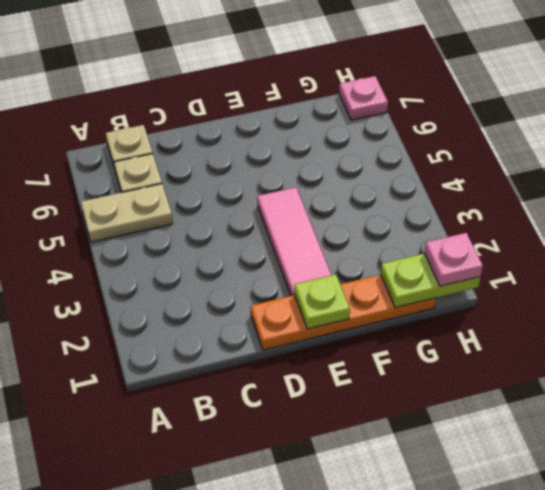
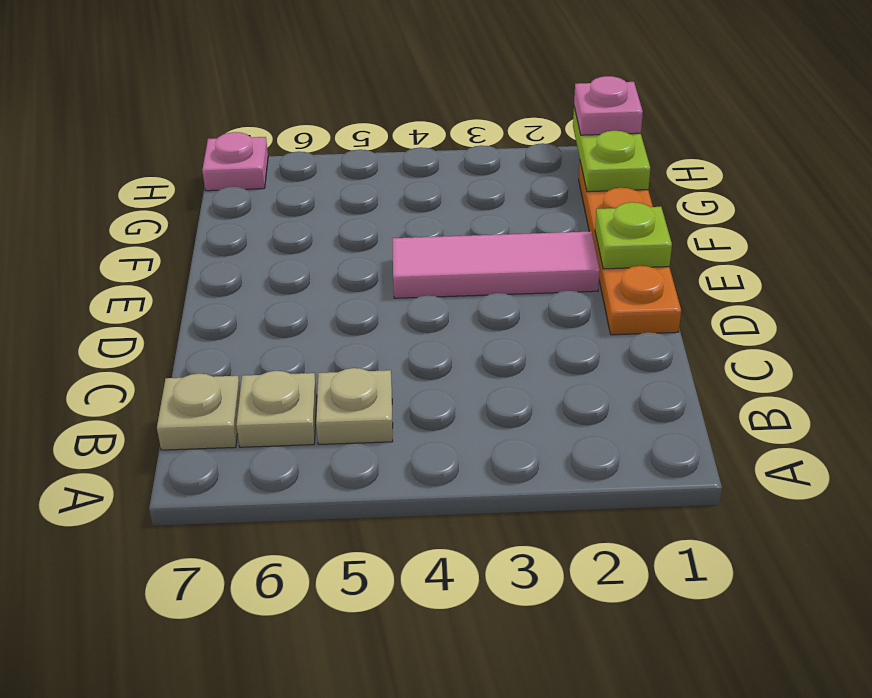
tan plate A5:B5 level 1 -> tan plate B5 level 1

